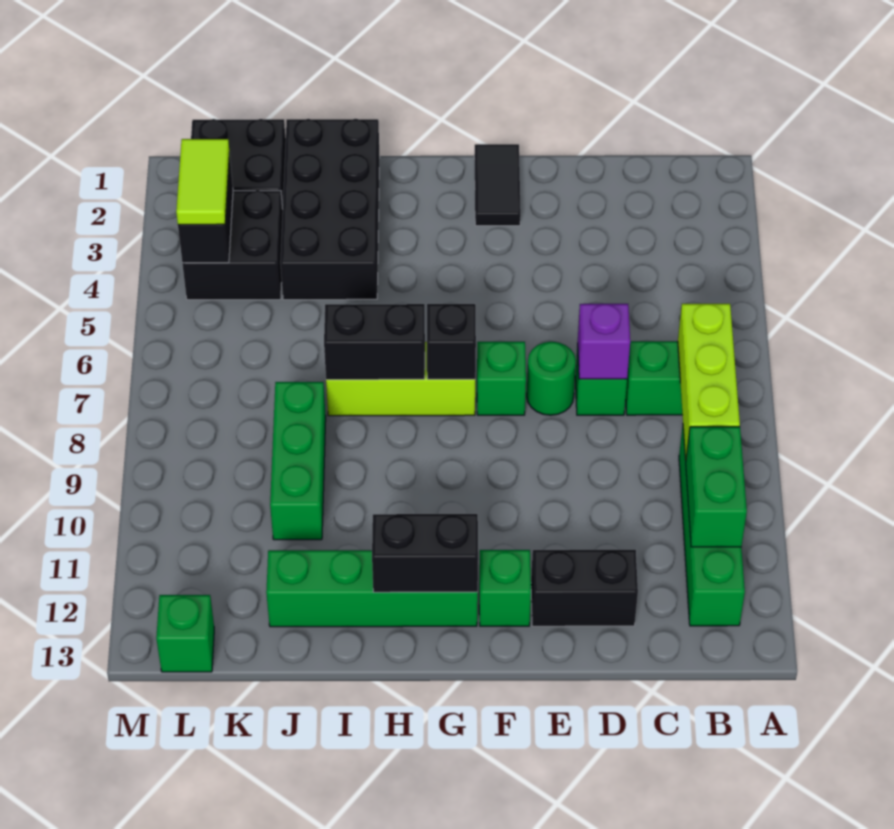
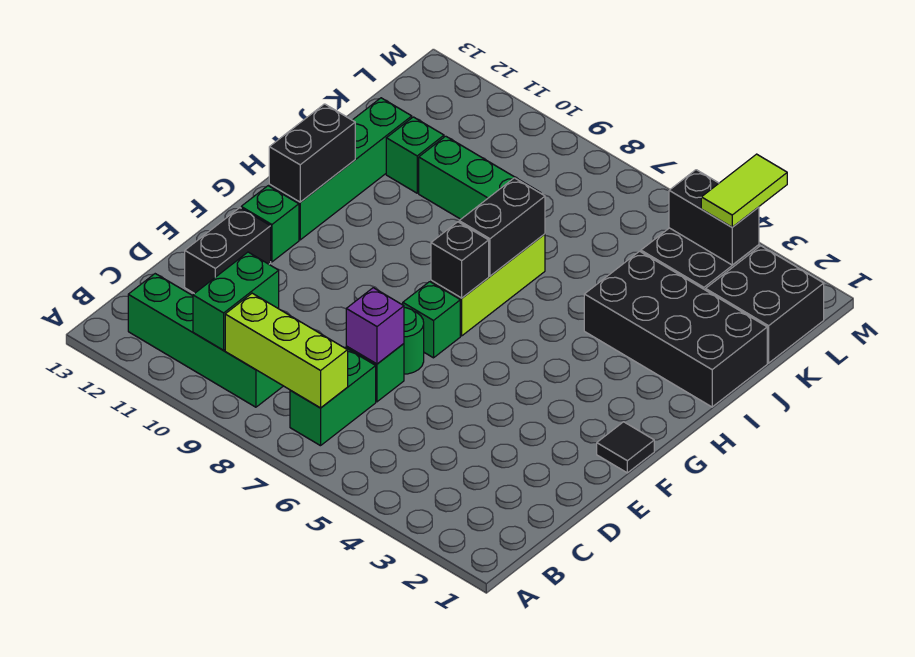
green brick B10:B11 level 2 -> green brick B10:C10 level 2
black tile F1:F2 level 1 -> black tile F1 level 1
lime tile L3:L4 level 3 -> lime tile L3:M3 level 3
green brick L13 level 1 -> green brick J11 level 1

